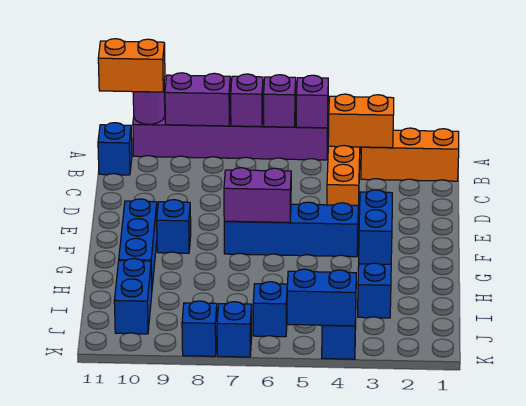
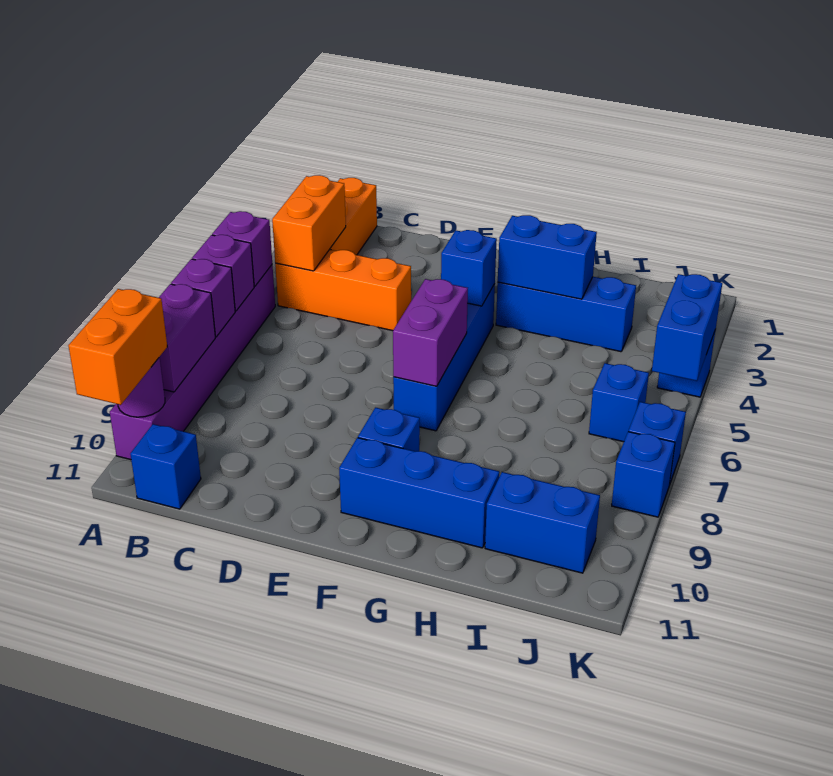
none -> blue brick F4 level 2

